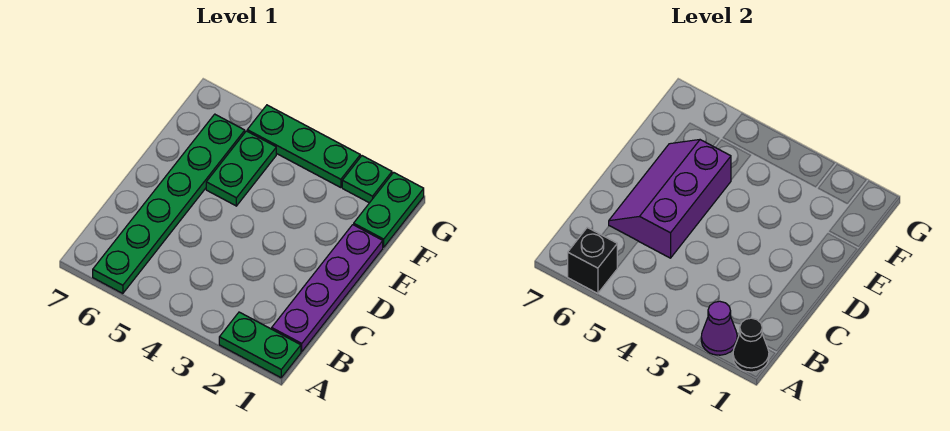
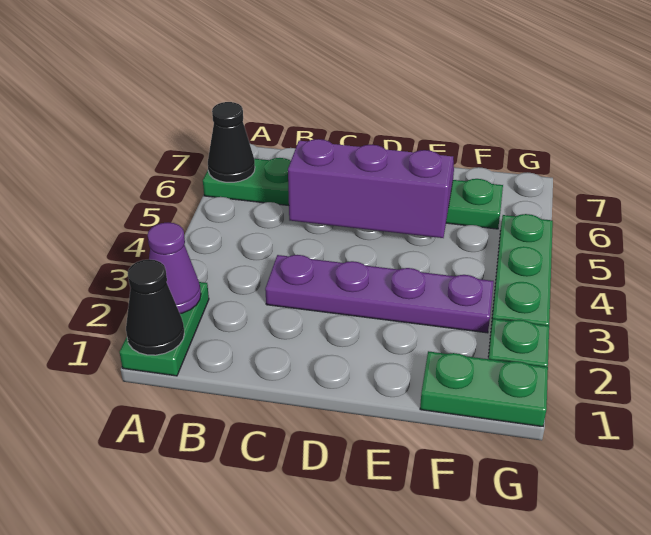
black brick A6 level 2 -> black cone A6 level 2
purple plate B1:E1 level 1 -> purple plate C3:F3 level 1
green plate E5:F5 level 1 -> none

